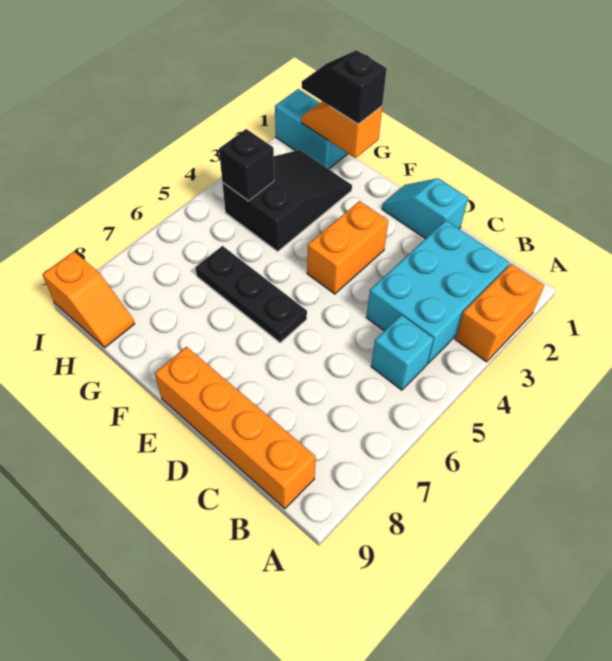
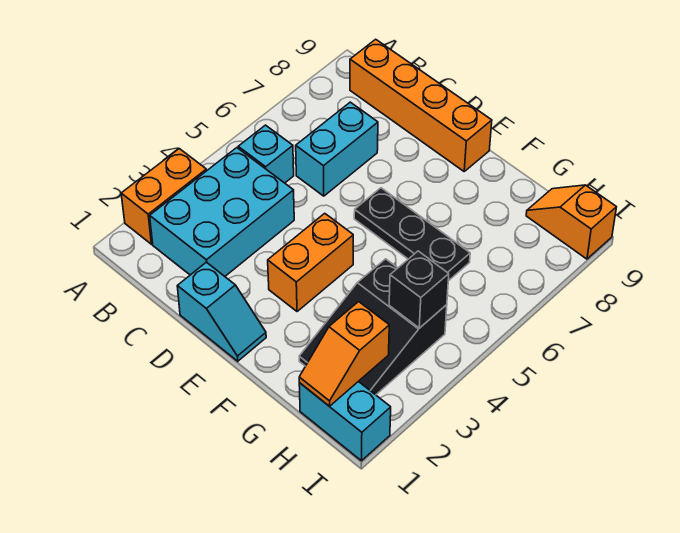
none -> cyan brick C6:C7 level 1
orange slope G1:H1 level 2 top G -> orange slope H1:H2 level 2 top 2
black slope G1:H1 level 3 top G -> none

